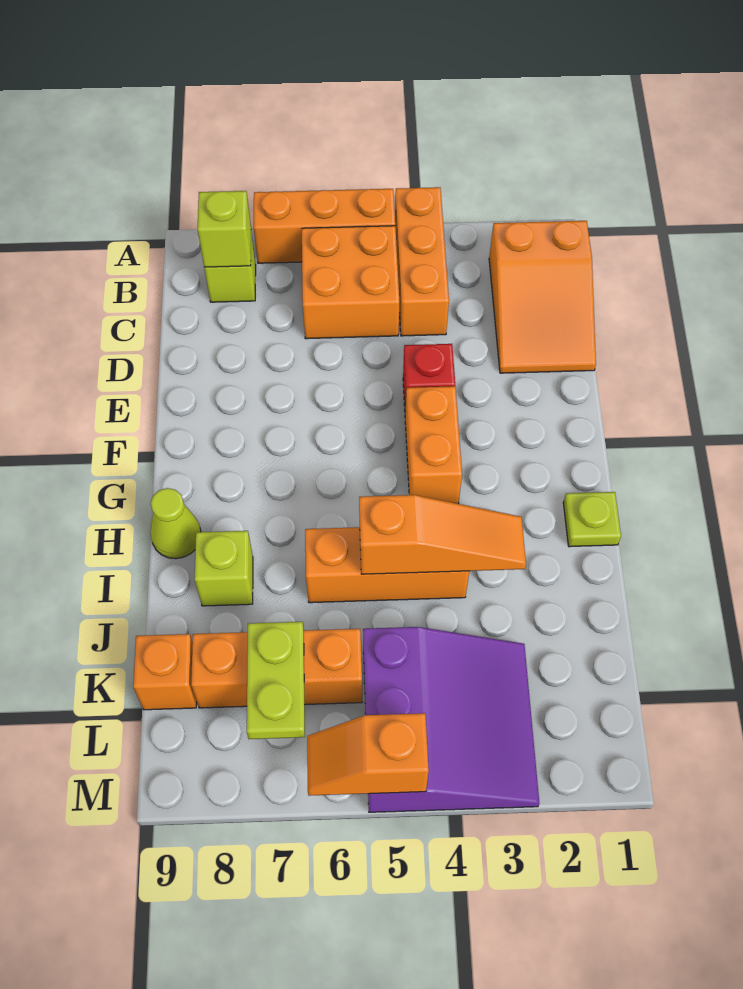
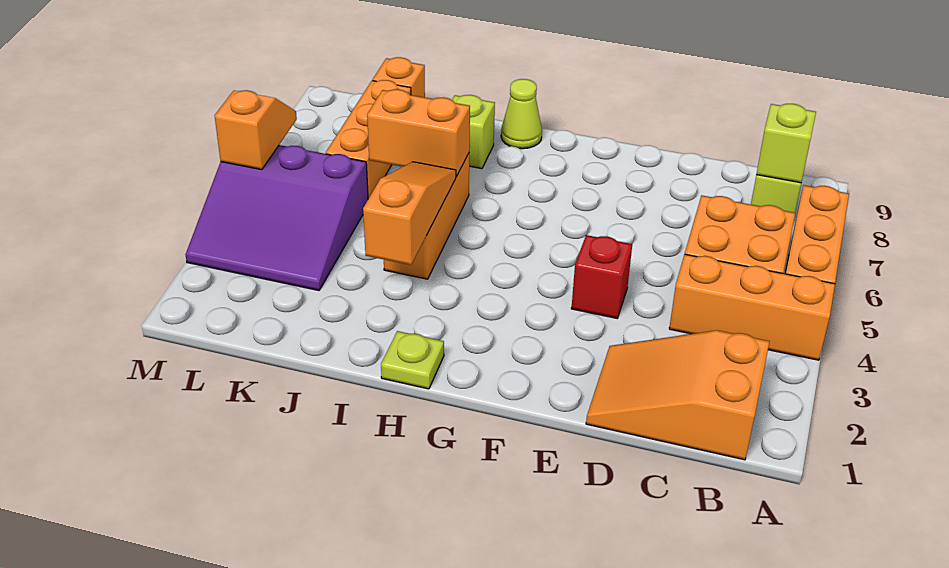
orange brick F4:G4 level 1 -> orange brick I6:J6 level 2
orange slope I3:I5 level 2 top 5 -> orange slope I3:I5 level 2 top 3
lime plate K7:L7 level 2 -> none

